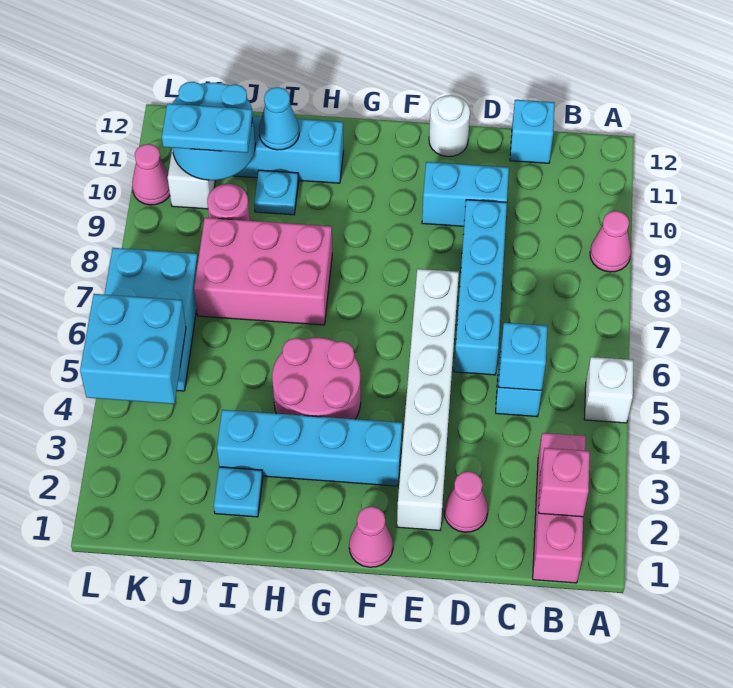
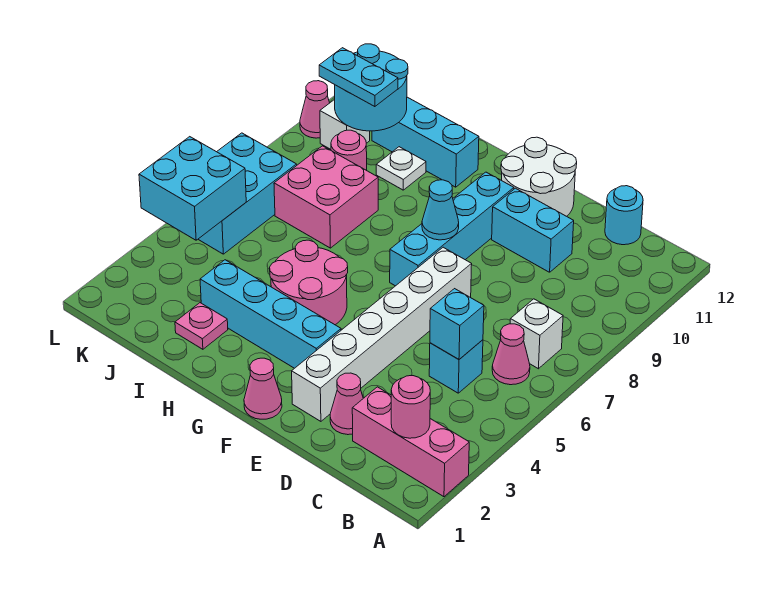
white brick A5 level 1 -> white brick B7 level 1
pink cone A9 level 1 -> pink cone B6 level 1
pink brick B1:B3 level 1 -> pink brick A2:C2 level 1
pink brick B2 level 2 -> pink round brick B2 level 2
cyan brick C12 level 1 -> cyan round brick C12 level 1
cyan brick D6:D9 level 1 -> cyan brick F7:F10 level 1
white round brick E12 level 1 -> white round brick E11:F12 level 1
pink brick H7:J8 level 1 -> pink brick I7:J8 level 1
cyan plate I2 level 1 -> pink plate I2 level 1
cyan plate I10 level 1 -> white plate I10 level 1
cyan cone I11 level 2 -> cyan cone F8 level 2

